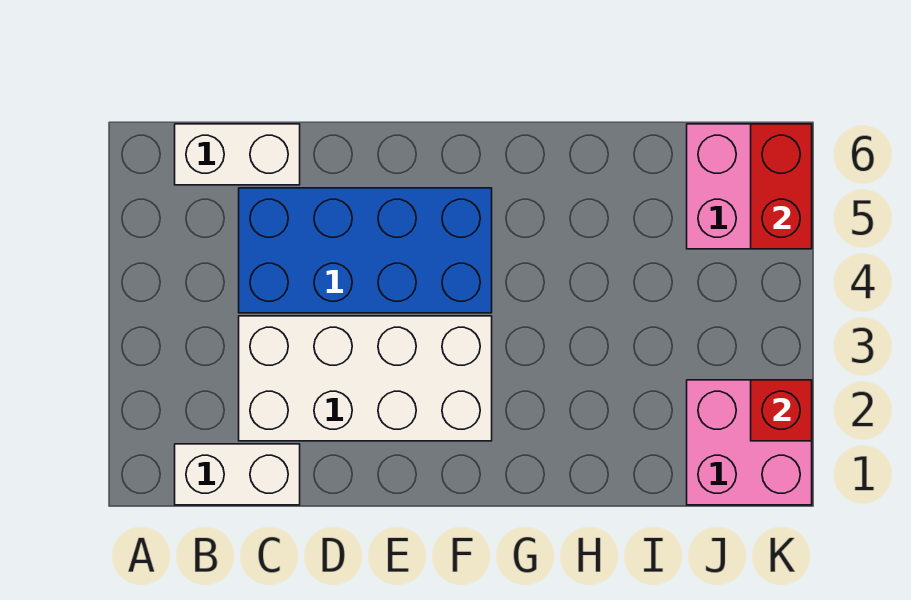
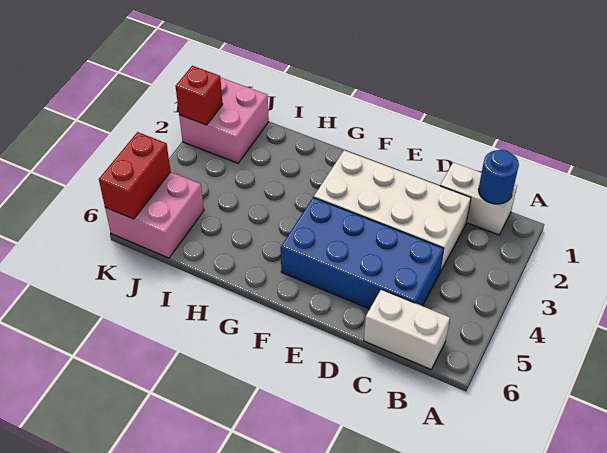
none -> blue round brick B1 level 2

